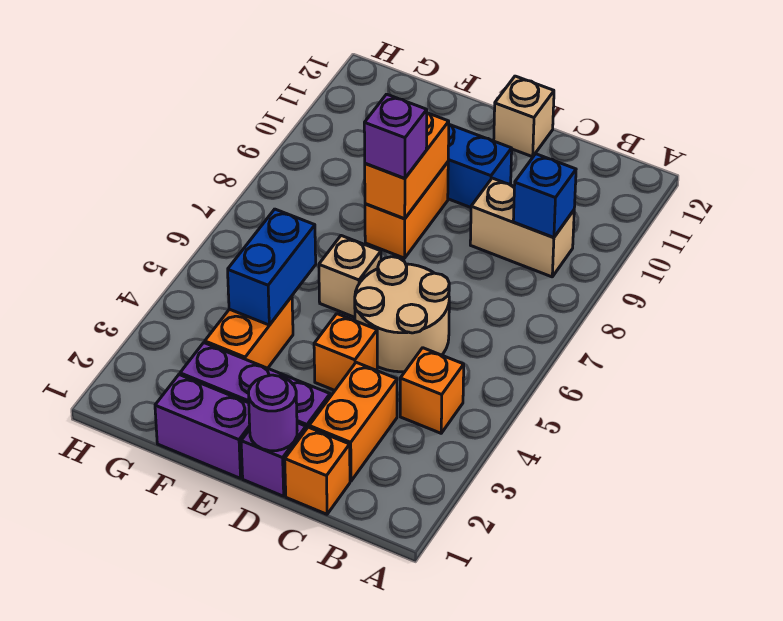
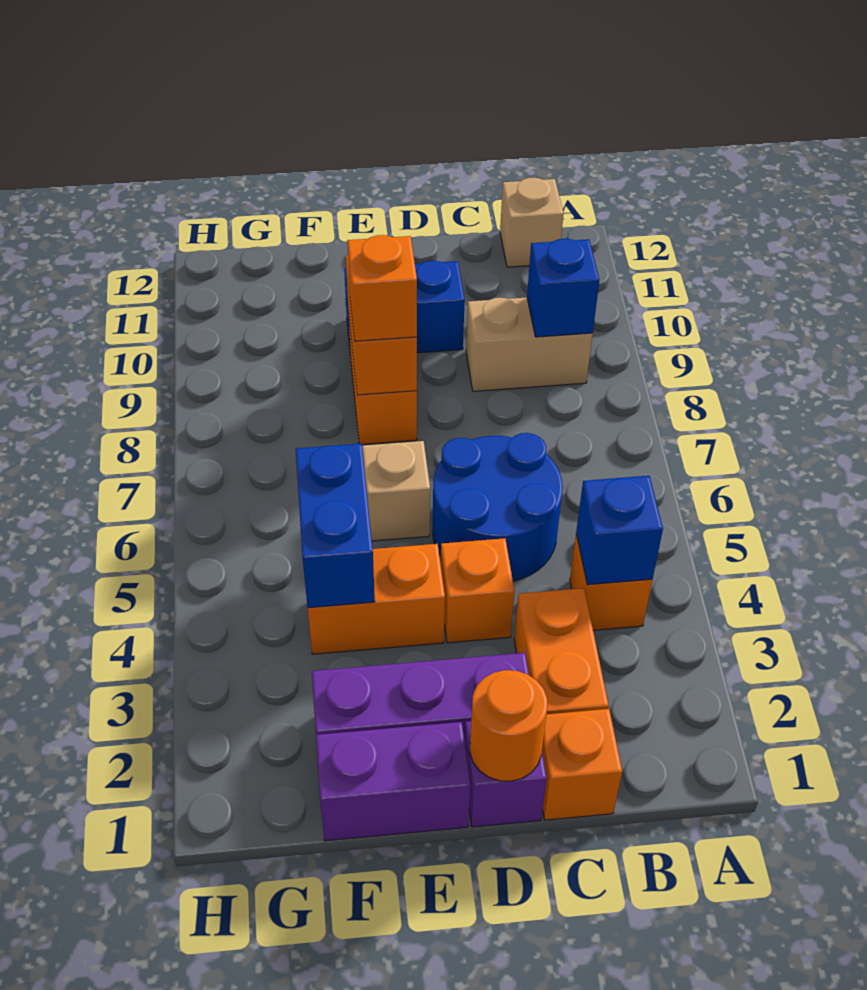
none -> blue brick B4 level 2
tan round brick C5:D6 level 1 -> blue round brick C5:D6 level 1
purple round brick D1 level 2 -> orange round brick D1 level 2
tan brick D12 level 1 -> tan brick B12 level 1
purple brick E8 level 3 -> orange brick E8 level 3
orange brick F3:F4 level 1 -> orange brick E4:F4 level 1

